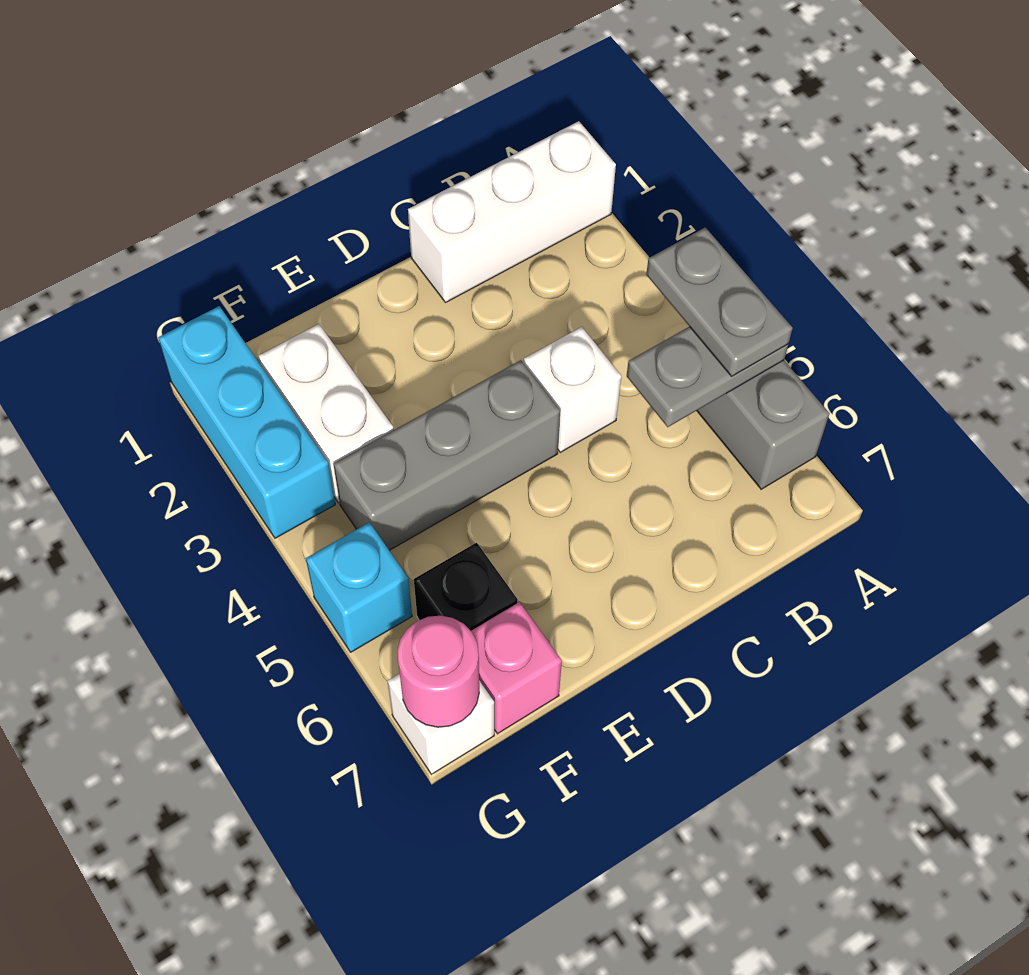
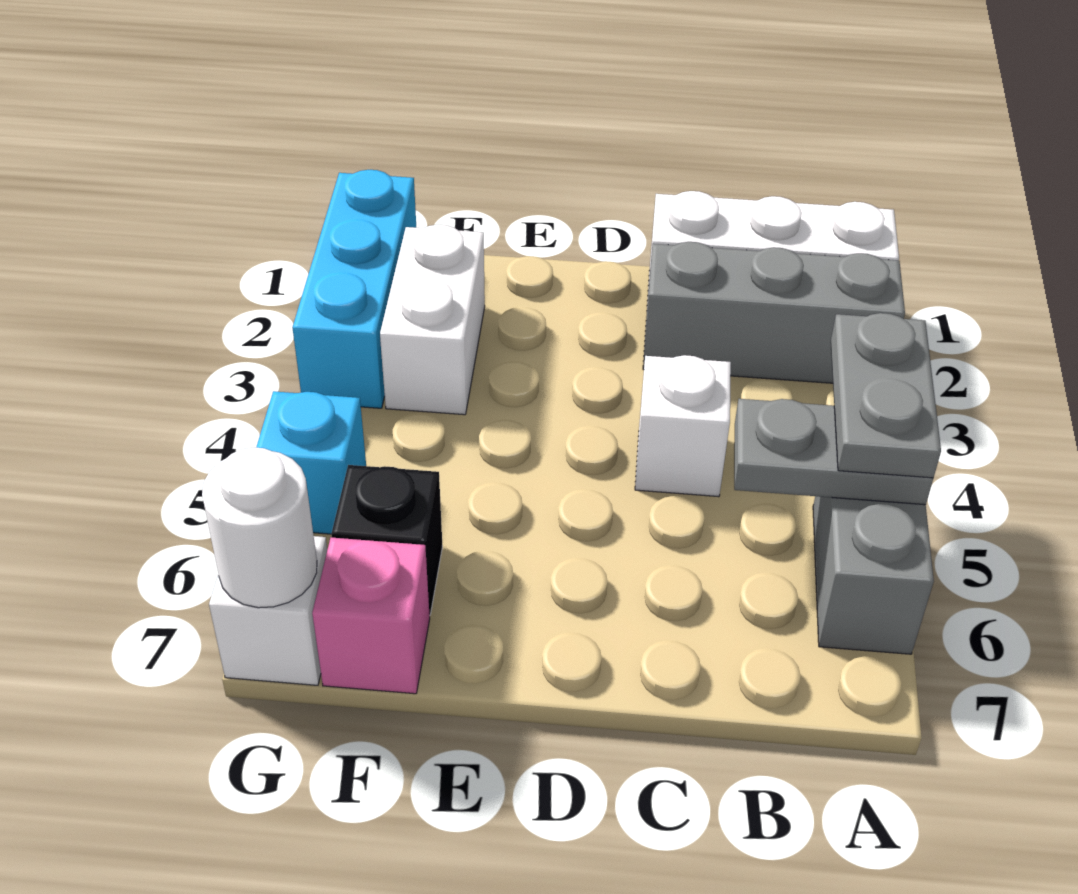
grey brick D4:F4 level 1 -> grey brick A2:C2 level 1
pink round brick G7 level 2 -> white round brick G7 level 2

